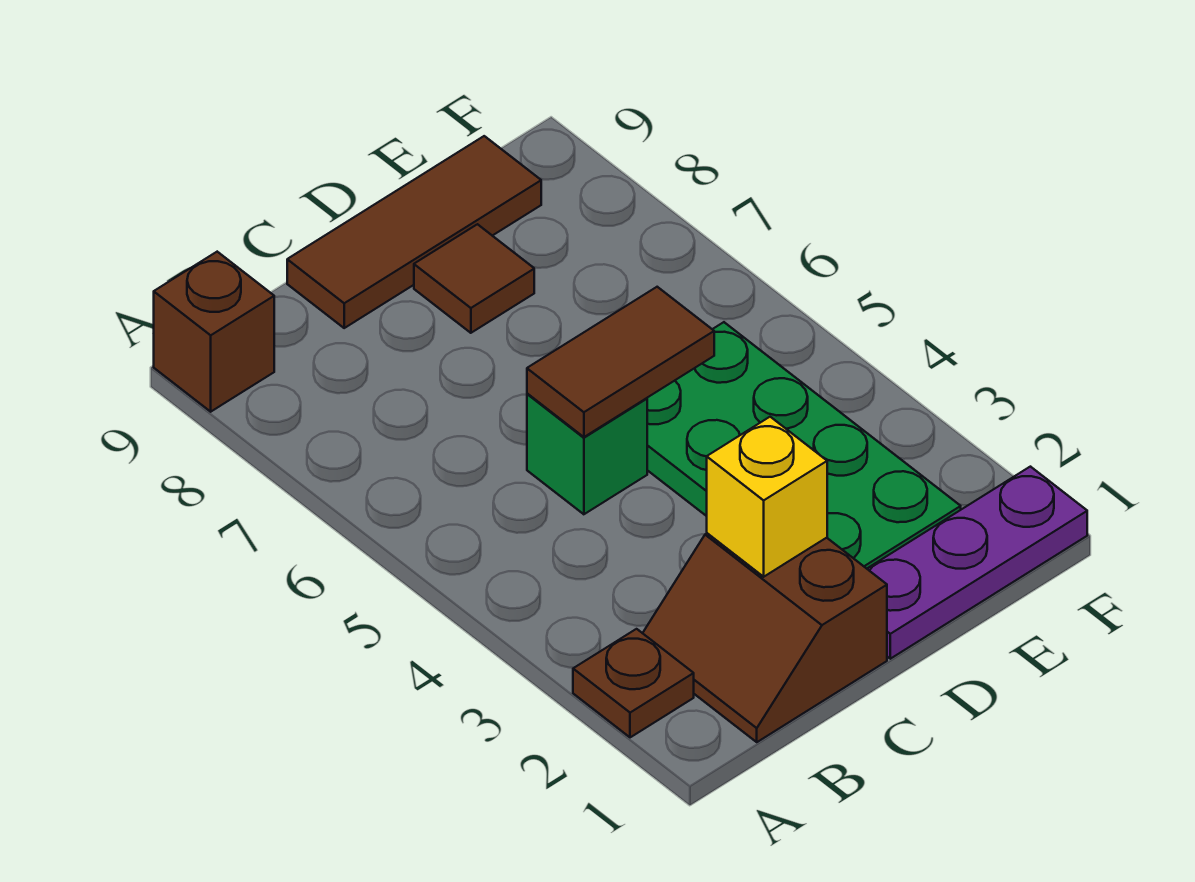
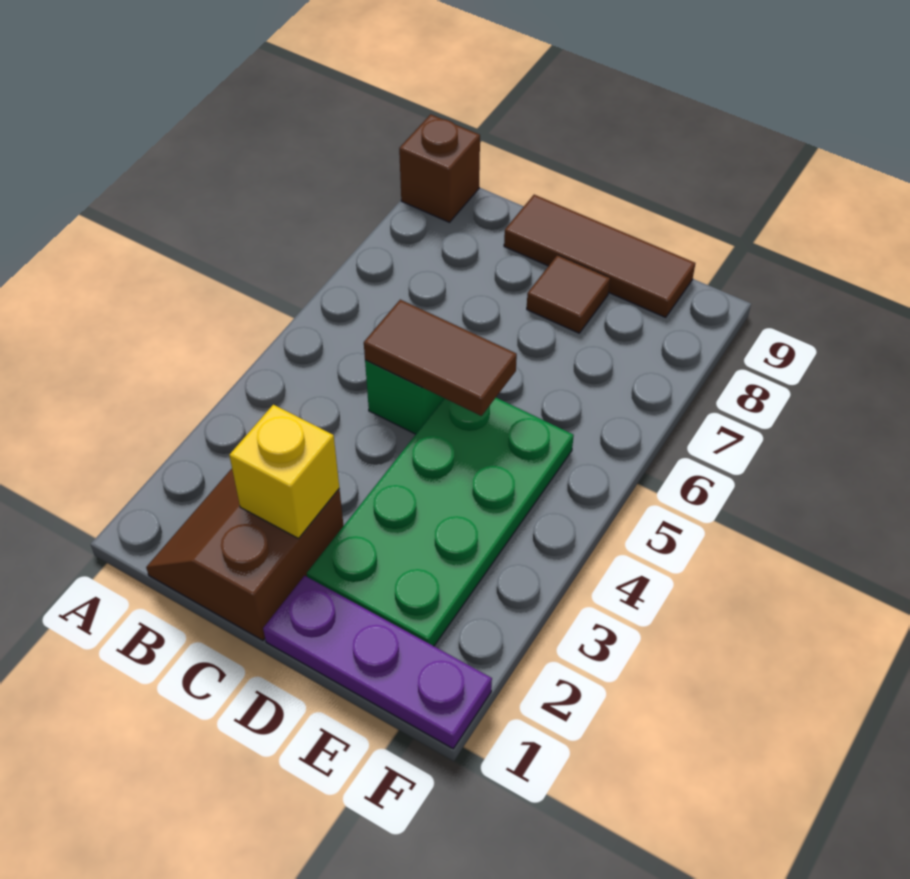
brown plate A2 level 1 -> none

